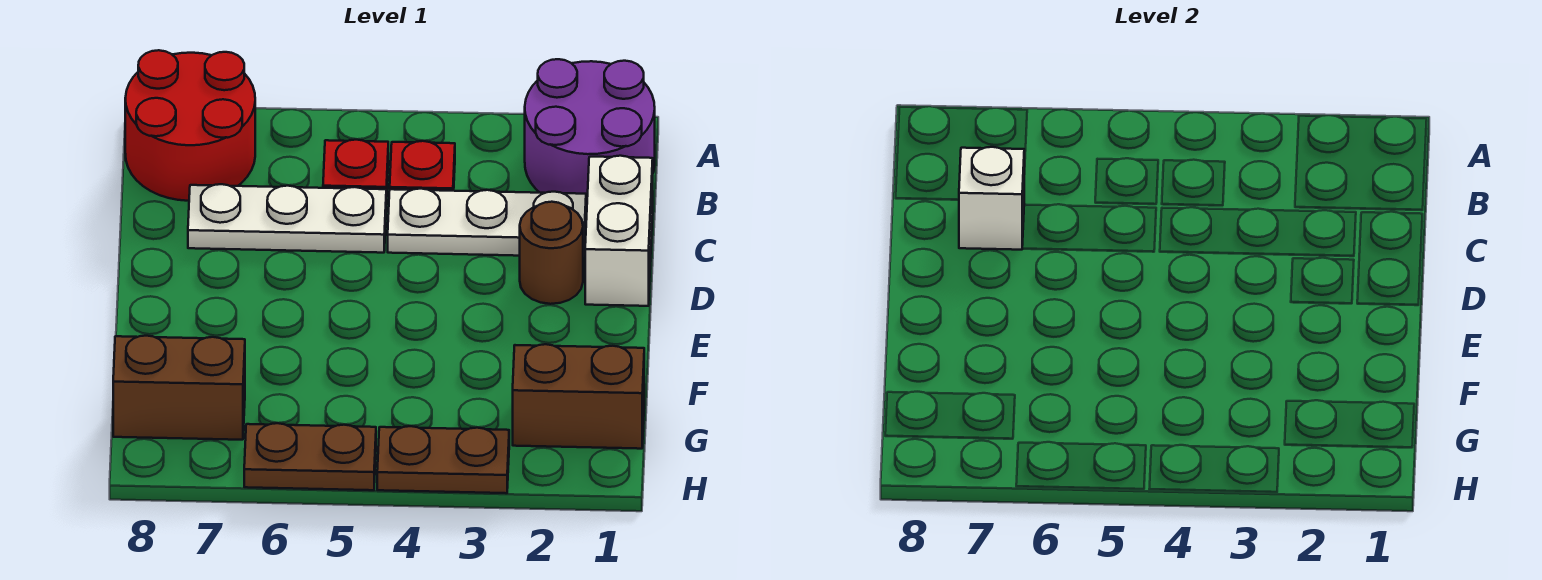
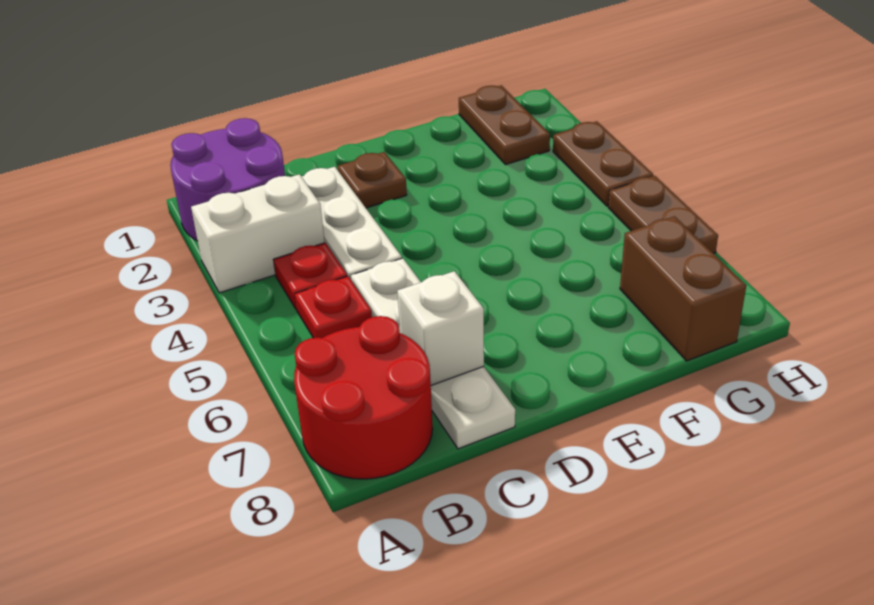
white brick C1:D1 level 1 -> white brick A3:B3 level 1
white plate C5:C7 level 1 -> white plate C5:C8 level 1
brown round brick D2 level 1 -> brown plate D2 level 1
brown brick G1:G2 level 1 -> brown plate G1:G2 level 1

